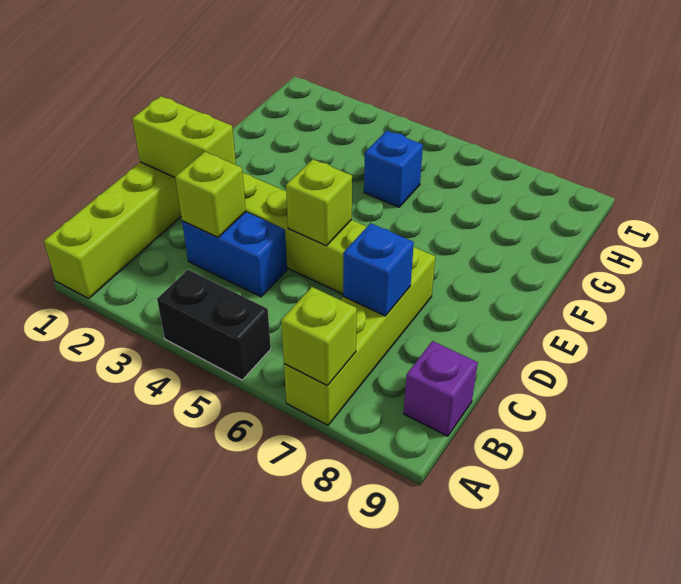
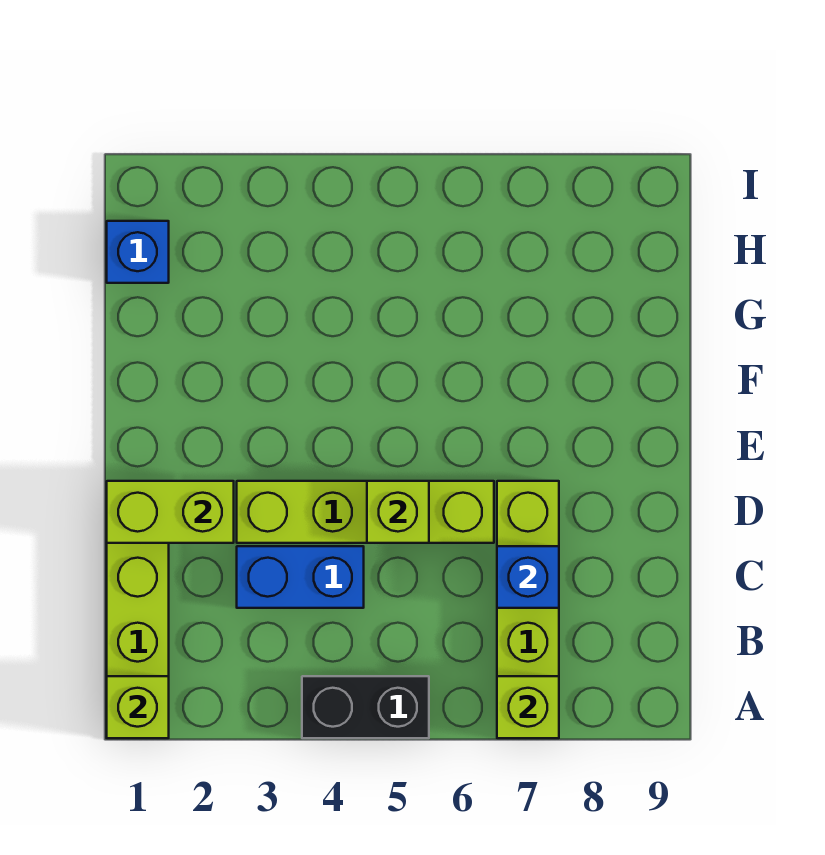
purple brick B9 level 1 -> none
lime brick C3 level 2 -> lime brick A1 level 2
blue brick G5 level 1 -> blue brick H1 level 1

